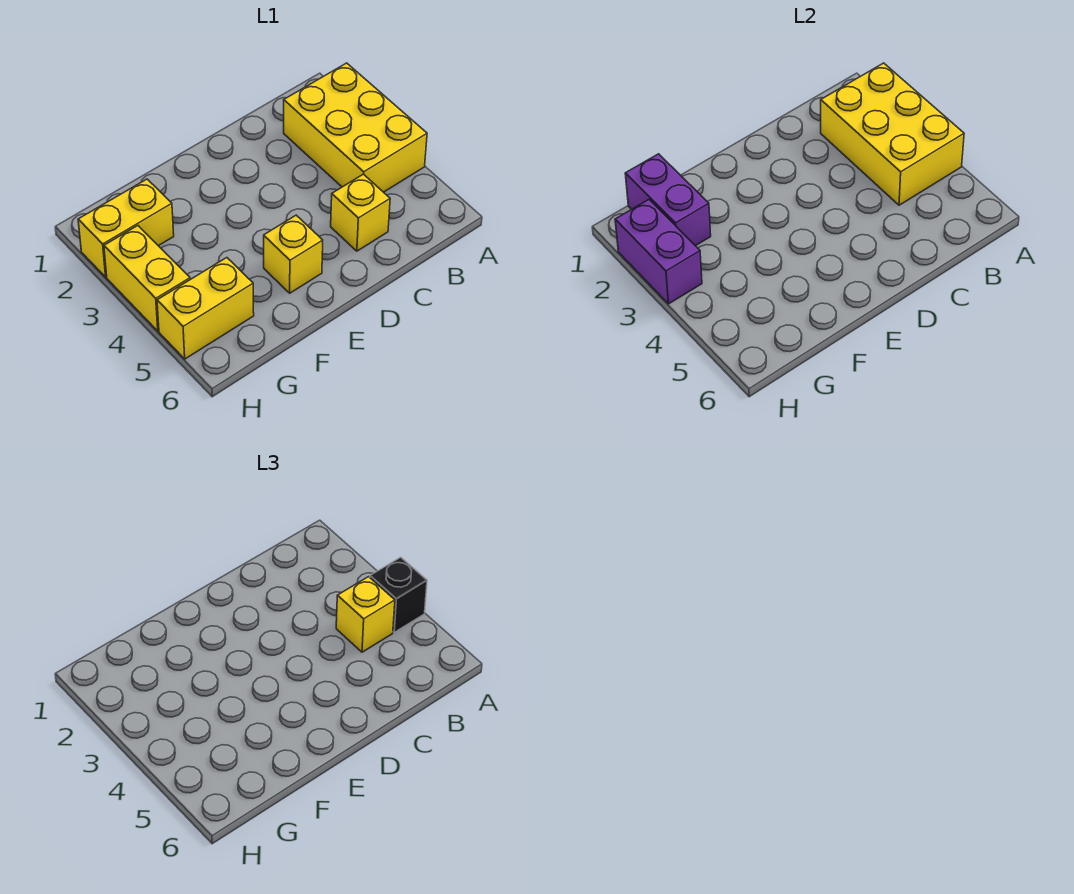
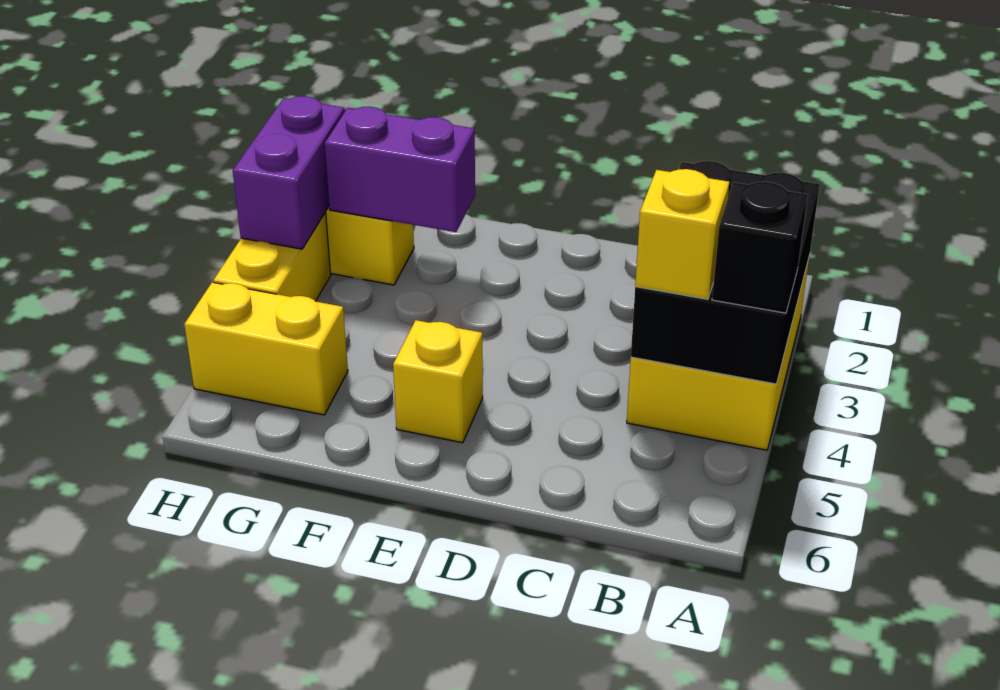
yellow brick A2:B4 level 2 -> black brick A2:B4 level 2
yellow brick C5 level 1 -> none
purple brick G1:G2 level 2 -> purple brick F2:G2 level 2

